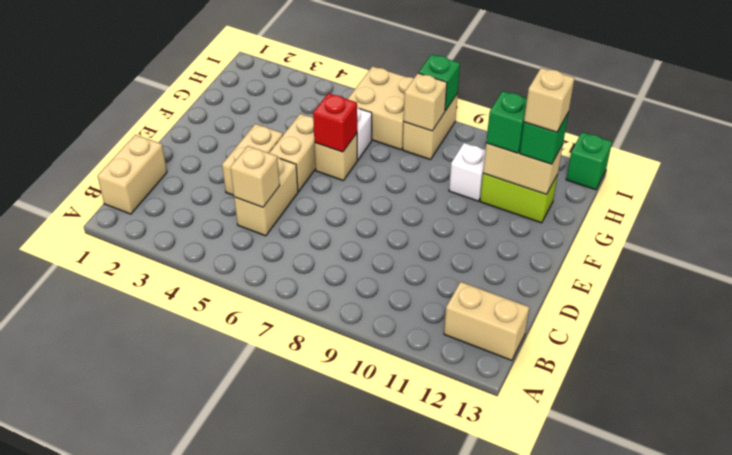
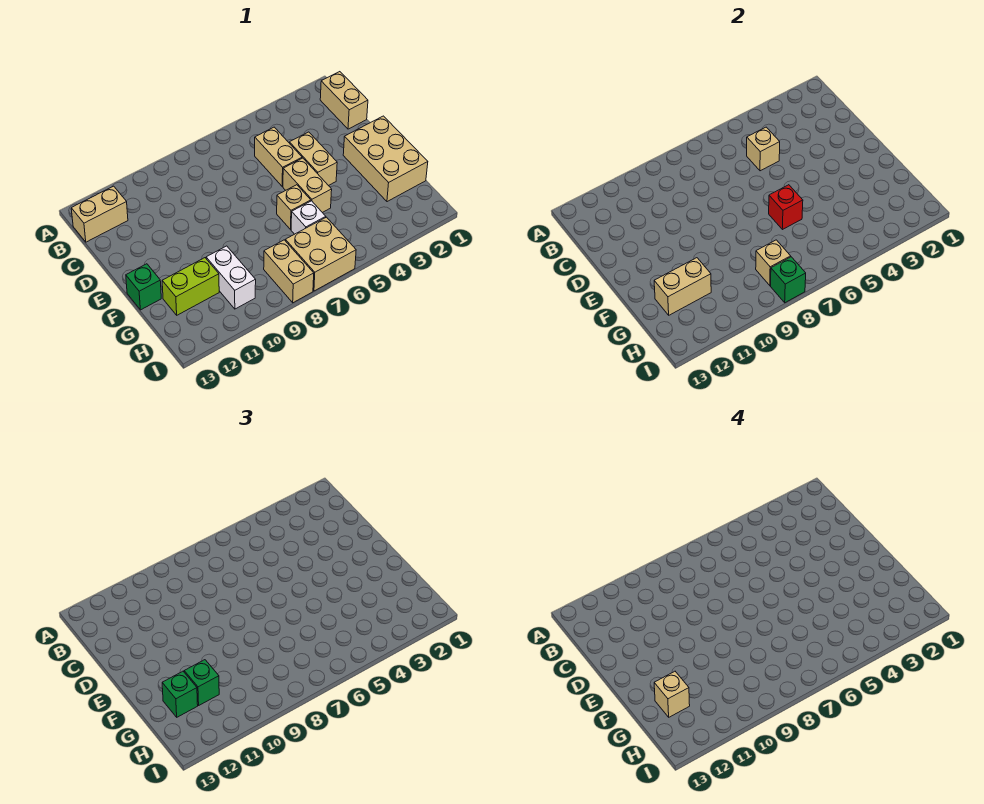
none -> tan brick E1:G2 level 1
white brick G10 level 1 -> white brick G10:H10 level 1
green brick I13 level 1 -> green brick F13 level 1

